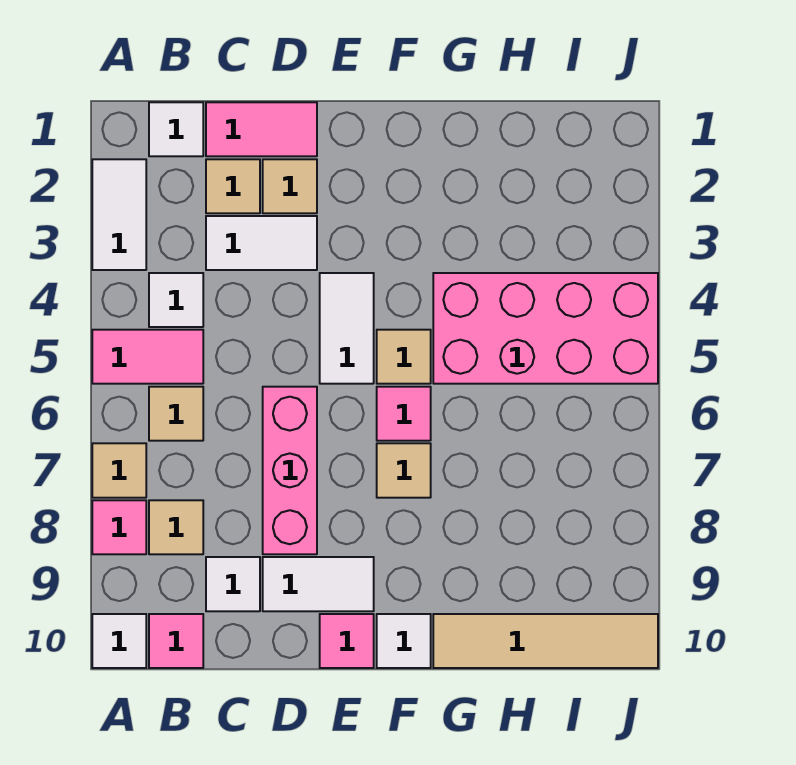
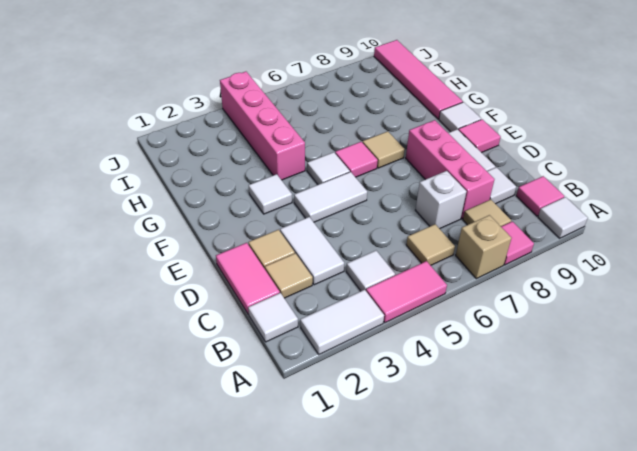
pink tile A5:B5 level 1 -> pink tile A4:A5 level 1
tan tile A7 level 1 -> tan brick A7 level 1
none -> white brick C7 level 1
pink brick D6:D8 level 1 -> pink brick C8:E8 level 1
none -> white tile F3 level 1
tan tile F5 level 1 -> white tile F5 level 1
pink brick G4:J5 level 1 -> pink brick G4:J4 level 1
tan tile G10:J10 level 1 -> pink tile G10:J10 level 1

